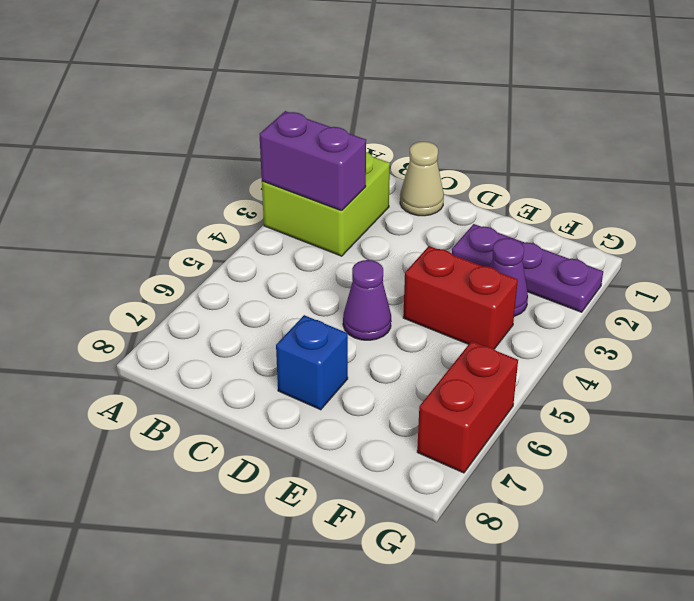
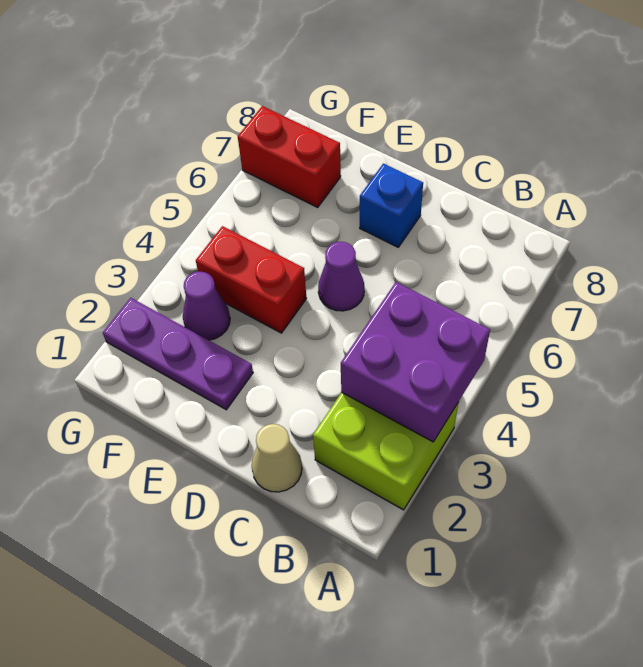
purple brick A3:B3 level 2 -> purple brick A3:B4 level 2
red brick G6:G7 level 1 -> red brick F7:G7 level 1

